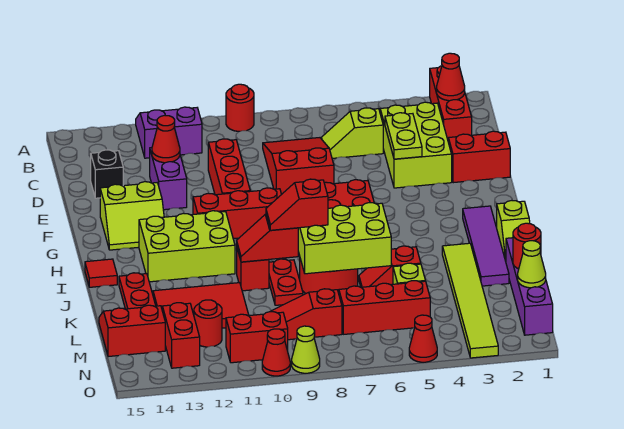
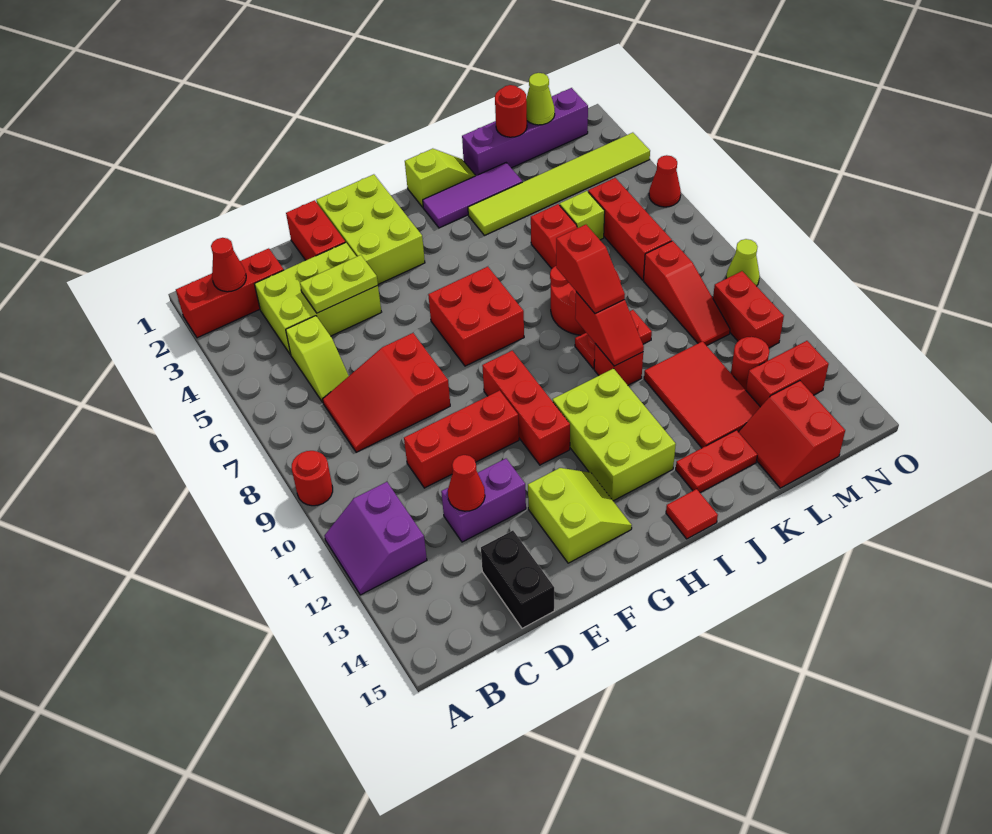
black brick D14 level 1 -> black brick D14:D15 level 1
purple tile H2:K2 level 1 -> purple tile I2:K2 level 1
lime brick J6:K8 level 2 -> lime brick F1:G3 level 1
red cone O10 level 1 -> none

